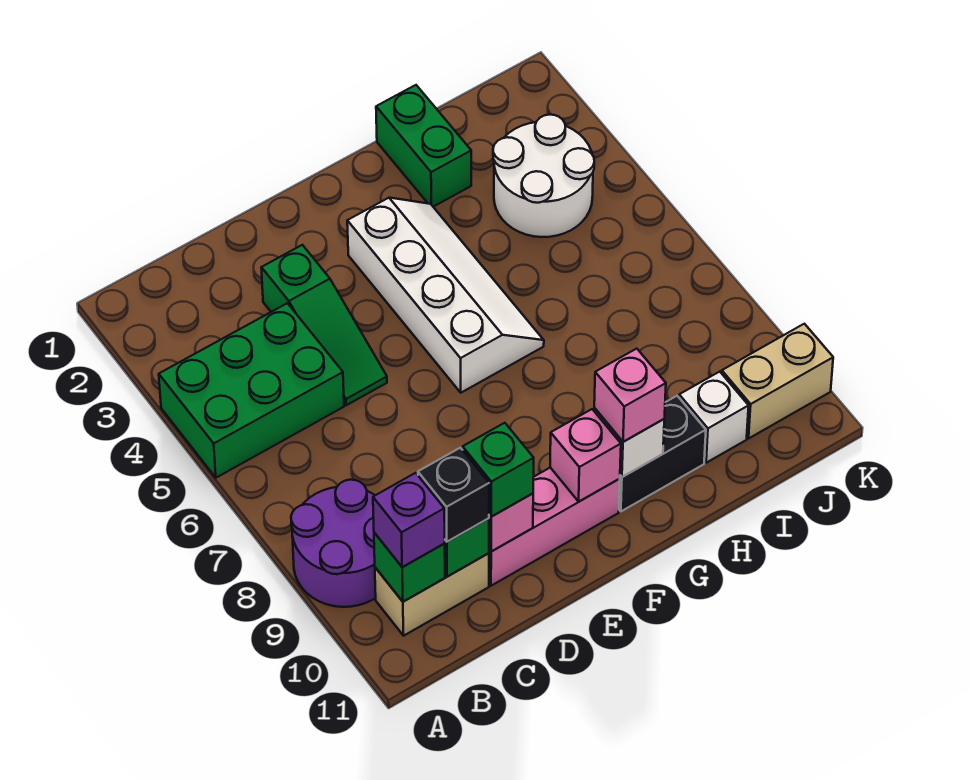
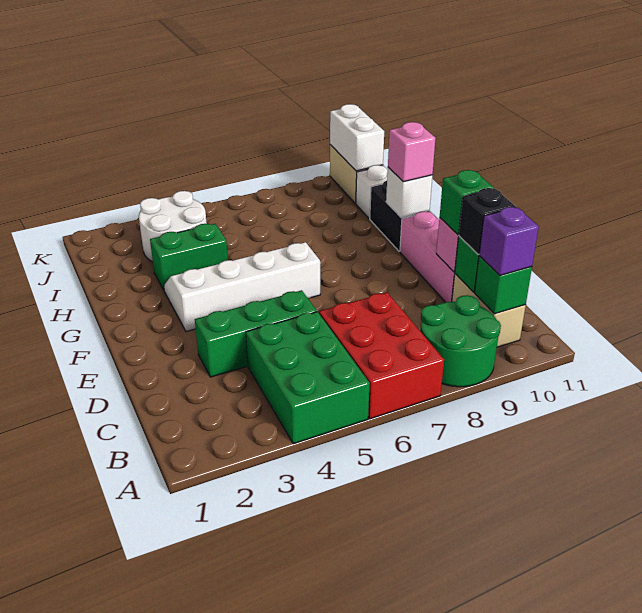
none -> red brick A6:C7 level 1
purple round brick A8:B9 level 1 -> green round brick A8:B9 level 1
green slope D3:D5 level 1 top 3 -> green brick D3:D5 level 1
pink brick F10 level 2 -> none
green brick H1:H2 level 1 -> green brick H3:H4 level 1
none -> white brick J10:K10 level 2

